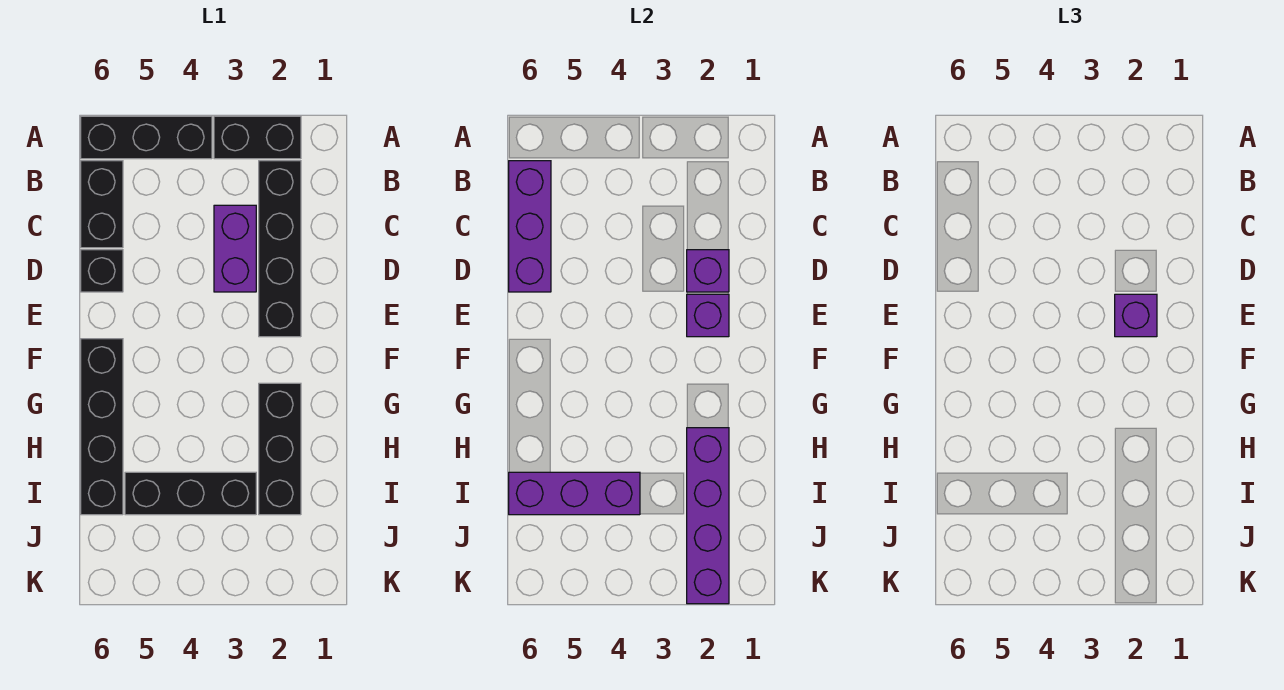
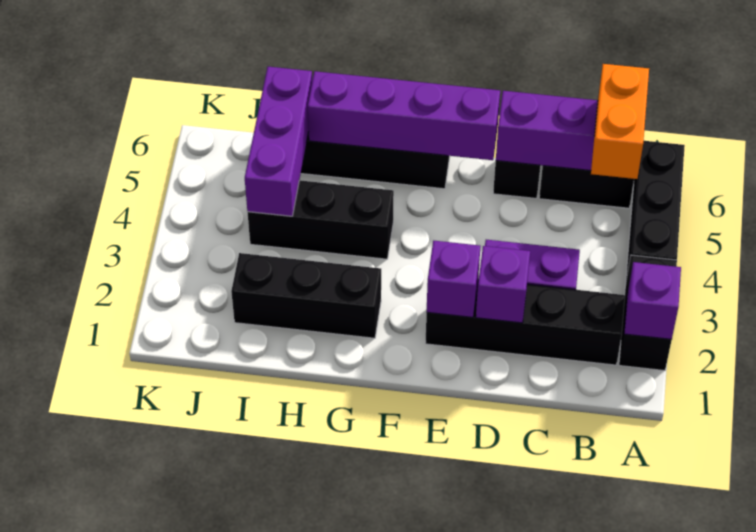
none -> orange brick B5:B6 level 3
purple brick E2 level 3 -> purple brick A2 level 2
purple brick H2:K2 level 2 -> purple brick E6:H6 level 2
black brick I3:I5 level 1 -> black brick G4:I4 level 1

